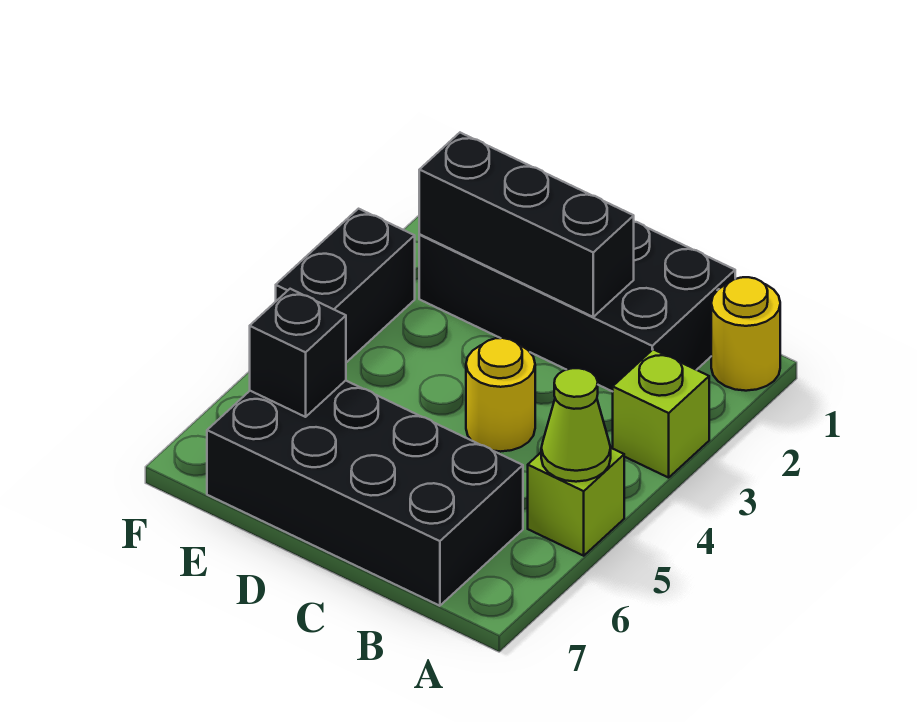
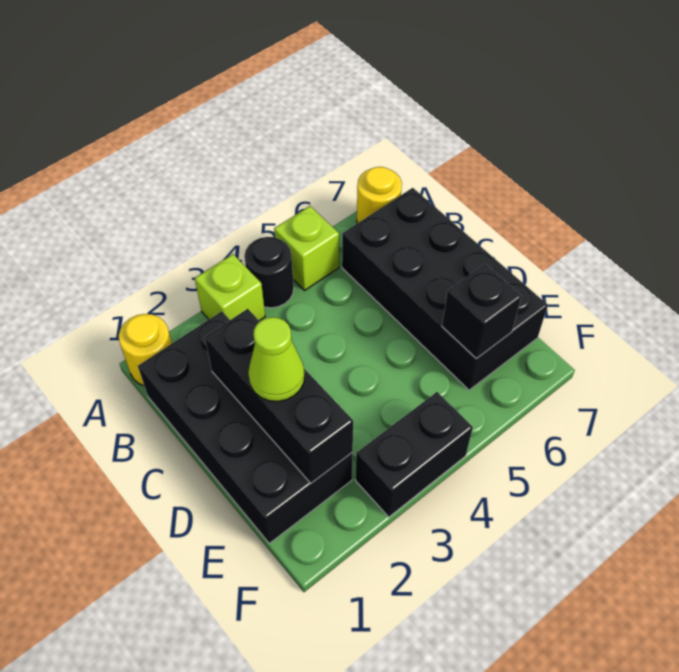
none -> black round brick A4 level 1
lime cone A5 level 2 -> lime cone D2 level 3
yellow round brick C4 level 1 -> yellow round brick A7 level 1

